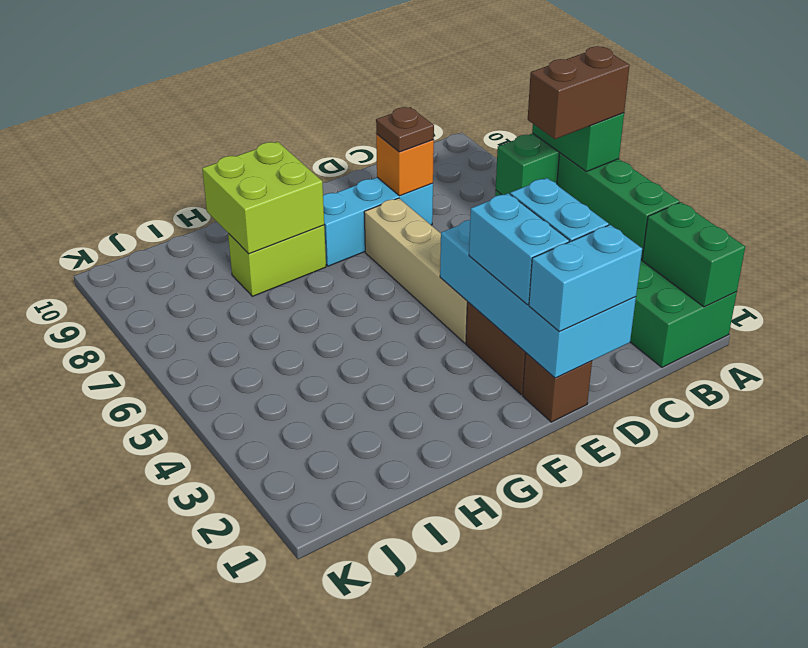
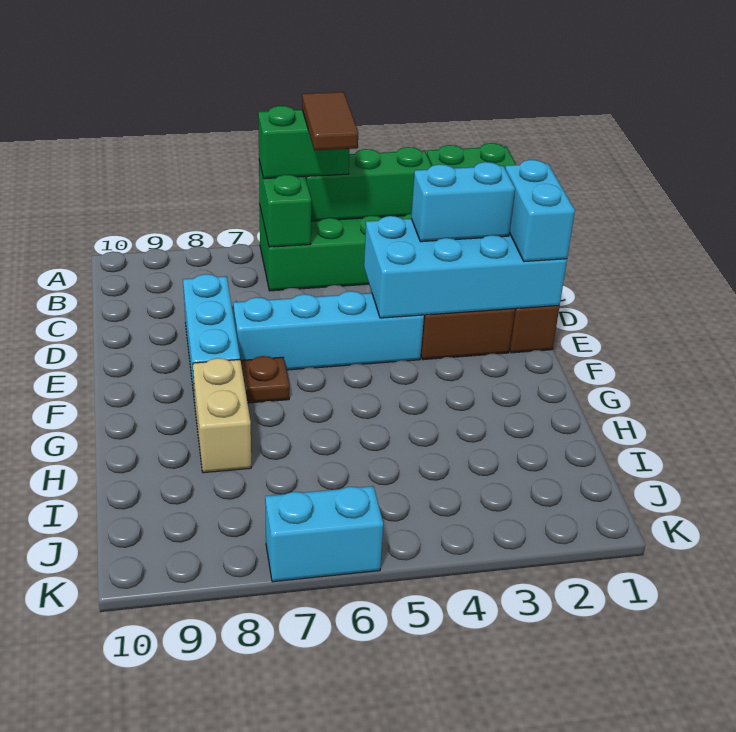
brown brick A5:B5 level 4 -> brown tile A5:B5 level 4
orange brick D8 level 2 -> none
brown plate D8 level 3 -> brown plate F7 level 1
cyan brick E2:E3 level 3 -> cyan brick K6:K7 level 1
tan brick E4:E7 level 1 -> cyan brick E4:E7 level 1
lime brick G8:H8 level 1 -> tan brick G8:H8 level 1
lime brick G8:H9 level 2 -> none

